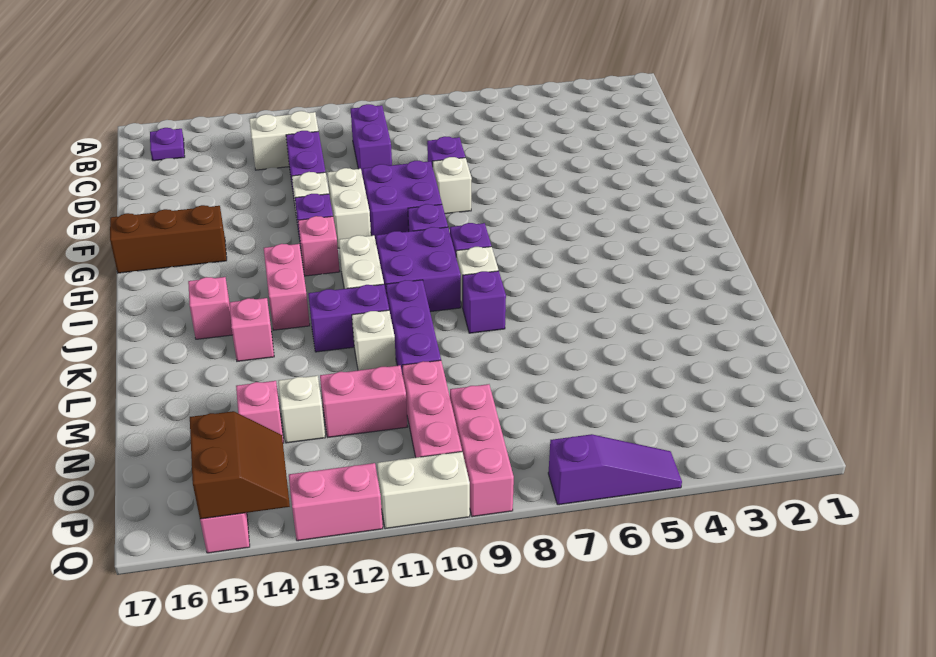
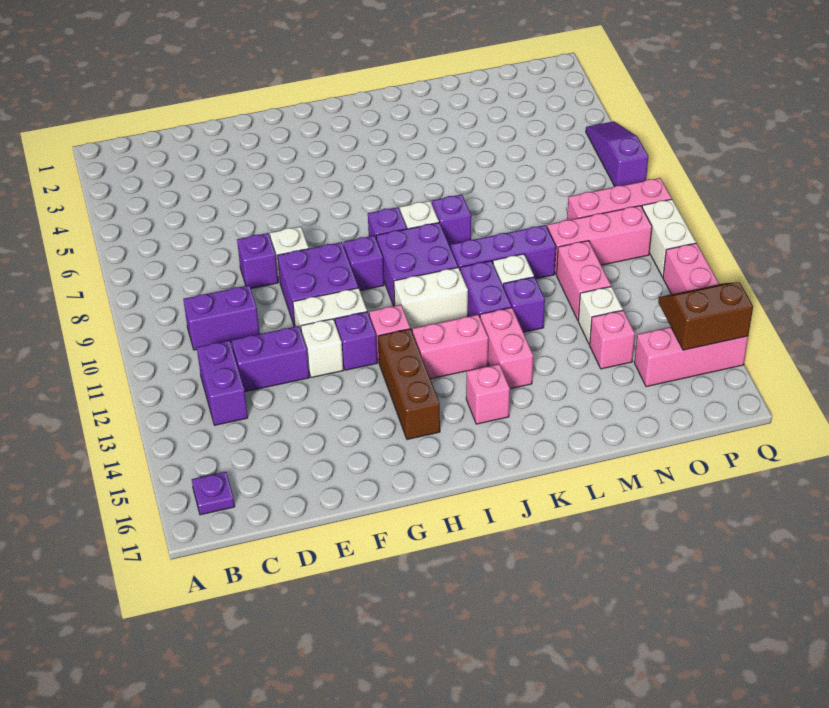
white brick C12:C13 level 1 -> purple brick C12:C13 level 1
brown brick G15:G17 level 1 -> brown brick H13:H15 level 1
pink brick K14 level 1 -> pink brick K13:K14 level 1
none -> purple brick L12 level 1

